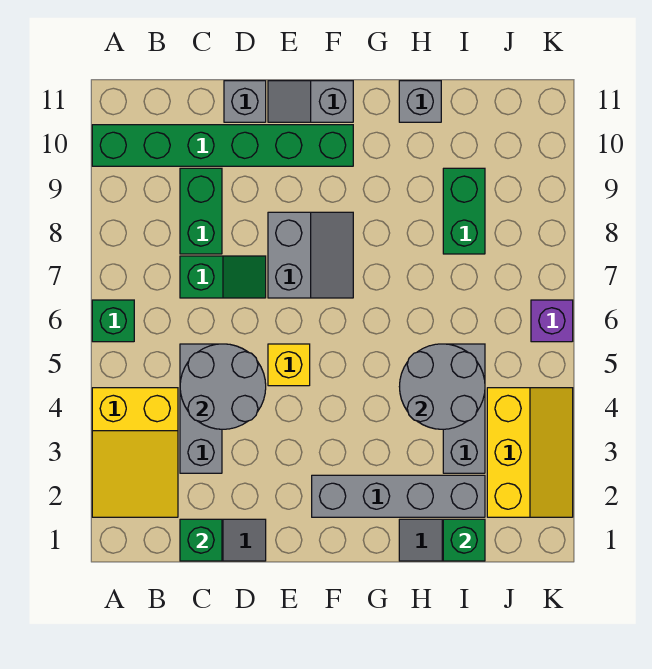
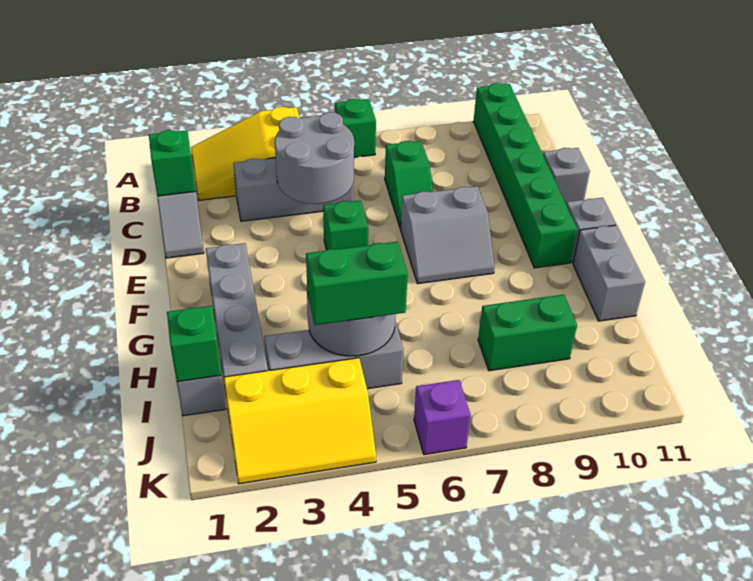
green brick C8:C9 level 1 -> green brick I4:I5 level 3
yellow brick E5 level 1 -> green brick E5 level 1
grey brick H11 level 1 -> grey brick G11:H11 level 1

